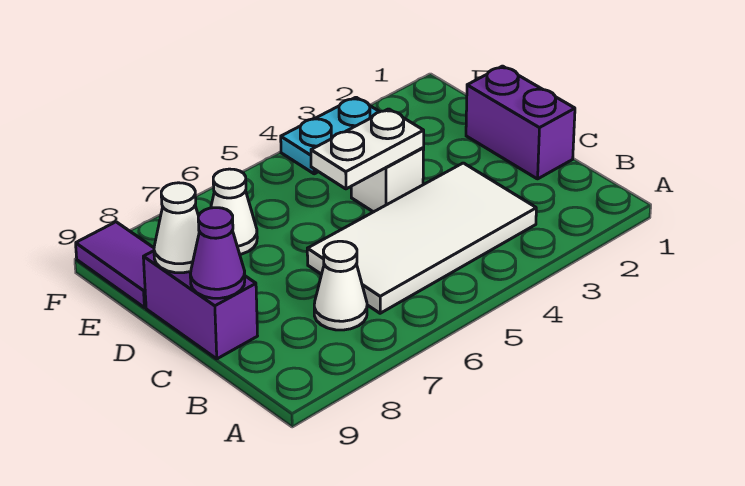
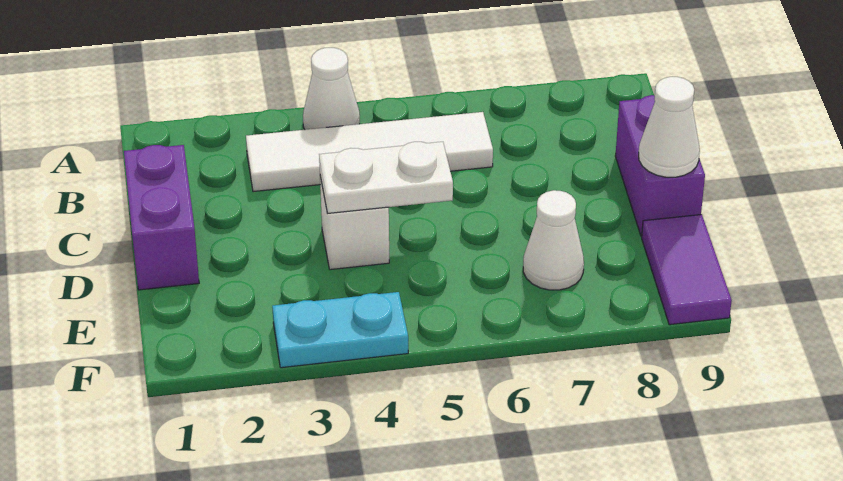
white tile B3:C6 level 1 -> white tile B3:B6 level 1
white cone B7 level 1 -> white cone A4 level 1
purple cone C9 level 2 -> none

